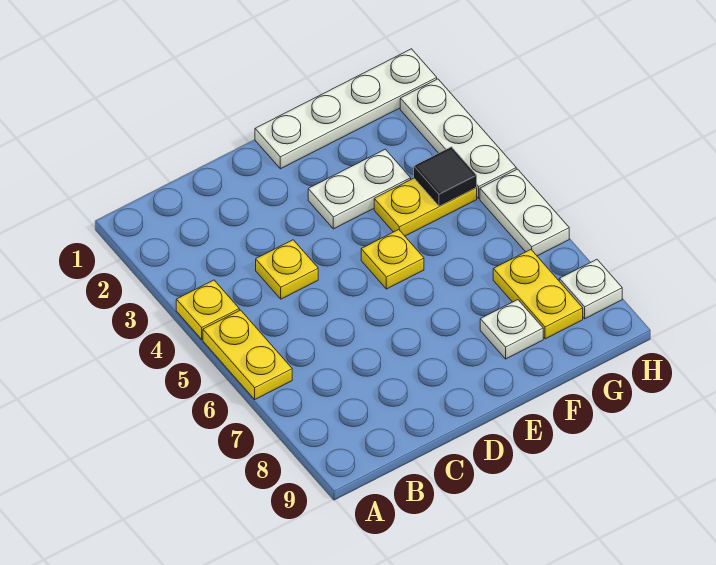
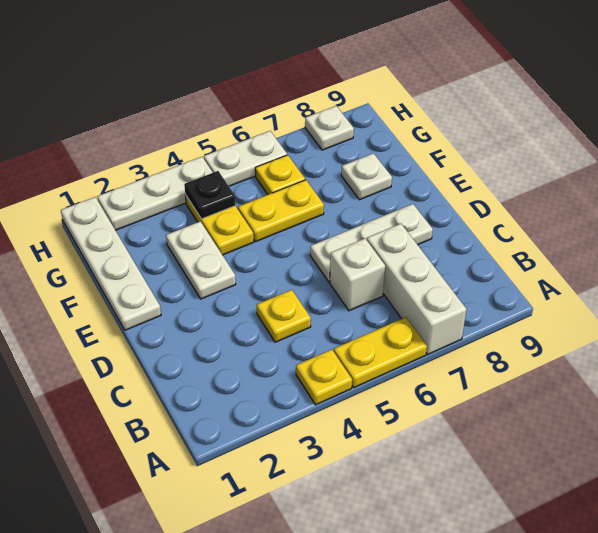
none -> white brick A7:C7 level 1
none -> white brick C6 level 1
none -> white plate D6:D8 level 1
yellow plate E5 level 1 -> yellow plate G6 level 1
black tile G4 level 2 -> black plate G4 level 2
yellow plate G7:G8 level 1 -> yellow plate F5:F6 level 1

